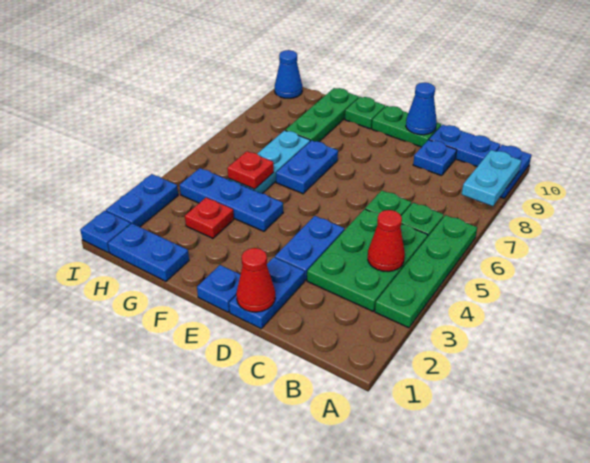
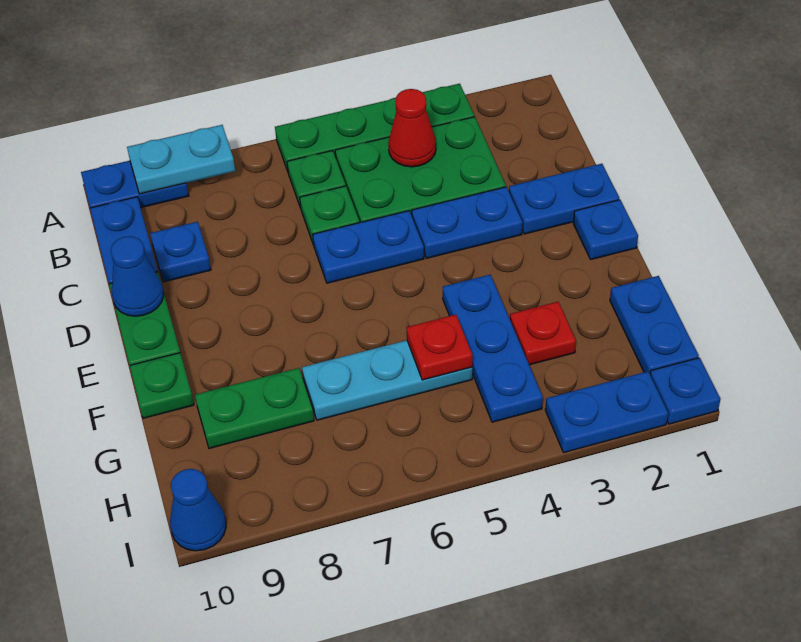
red cone D1 level 2 -> none
blue plate F6:F7 level 1 -> blue plate D5:D6 level 1
green plate G8:G10 level 1 -> green plate G8:G9 level 1

